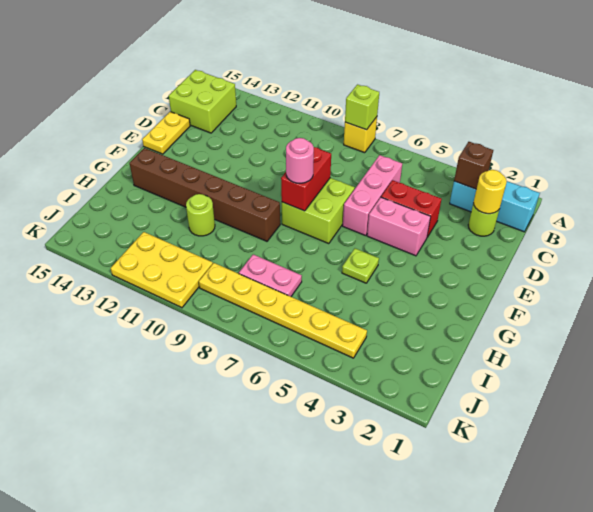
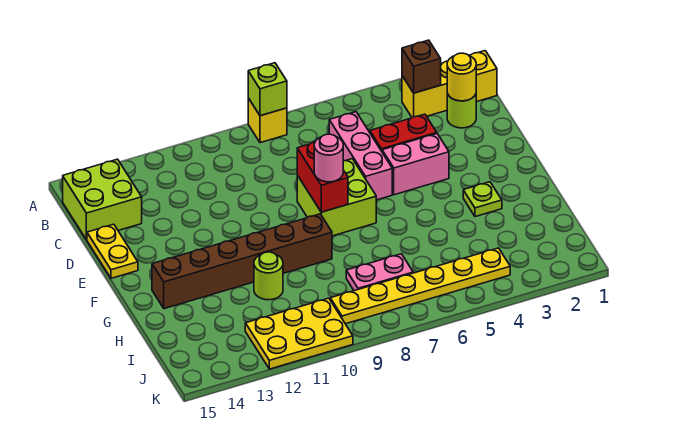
cyan brick B1:B3 level 1 -> yellow brick B1:B3 level 1
lime plate G5 level 1 -> lime plate G3 level 1

